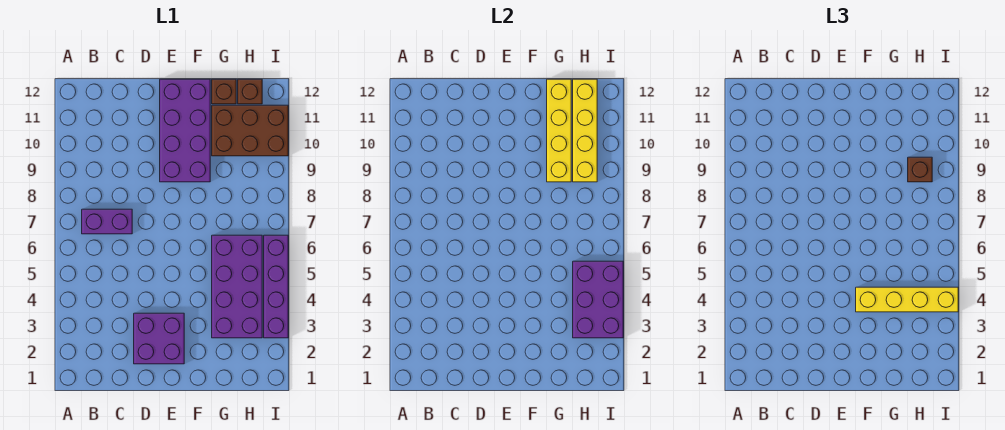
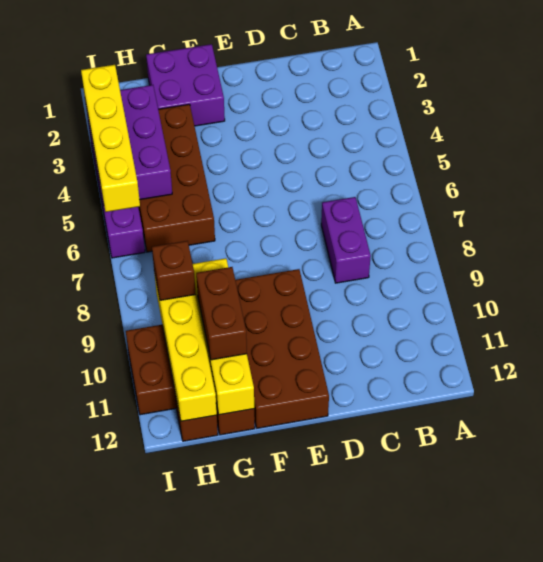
purple brick B7:C7 level 1 -> purple brick C7:C8 level 1
purple brick D2:E3 level 1 -> purple brick F1:G2 level 1
purple brick E9:F12 level 1 -> brown brick E9:F12 level 1
yellow brick F4:I4 level 3 -> yellow brick I3:I6 level 3
purple brick G3:H6 level 1 -> brown brick G3:H6 level 1
none -> brown brick G10:G11 level 3

